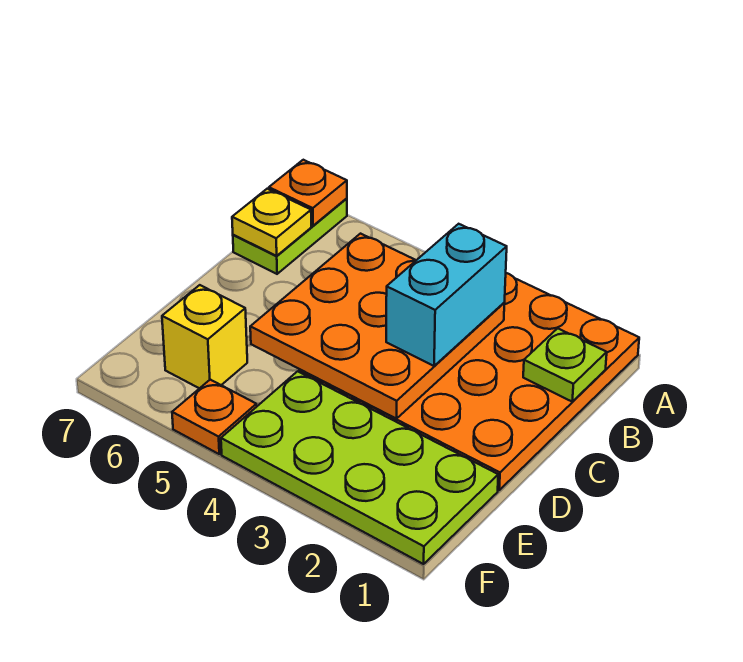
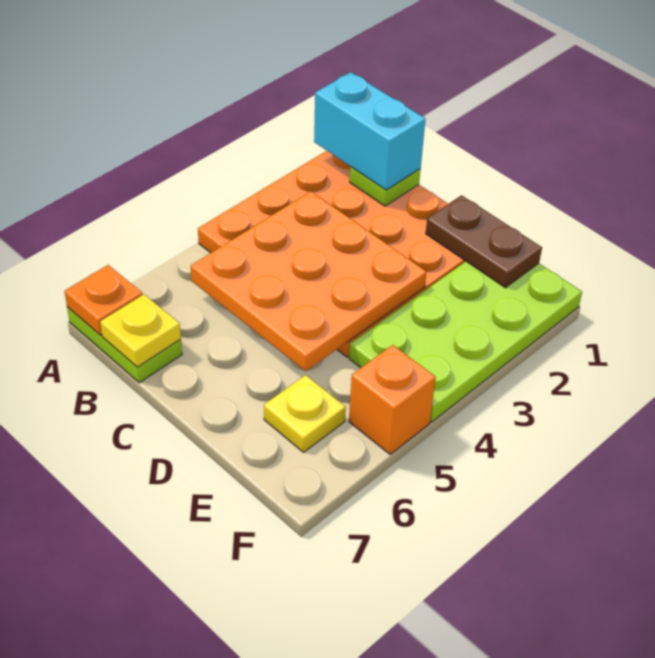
cyan brick B3:C3 level 3 -> cyan brick A1:B1 level 3
none -> brown plate D1:E1 level 2
yellow brick E6 level 1 -> yellow plate E6 level 1
orange plate F5 level 1 -> orange brick F5 level 1

